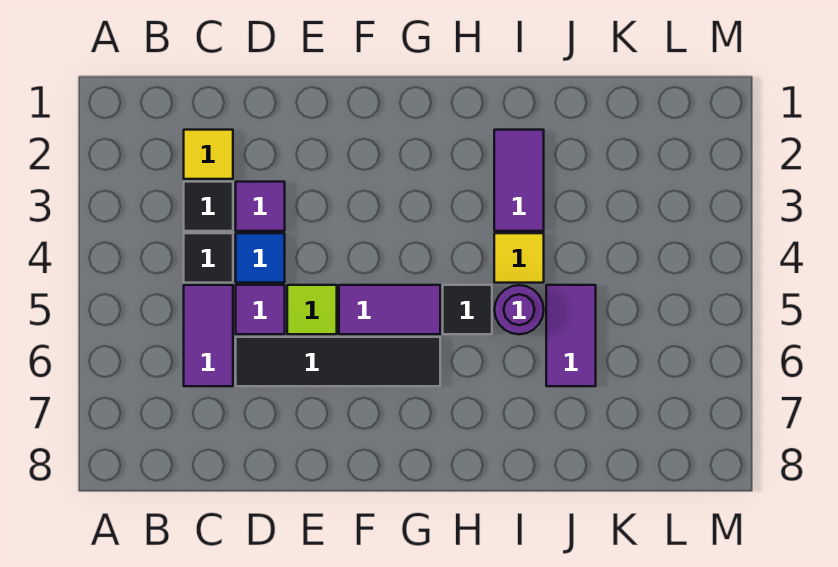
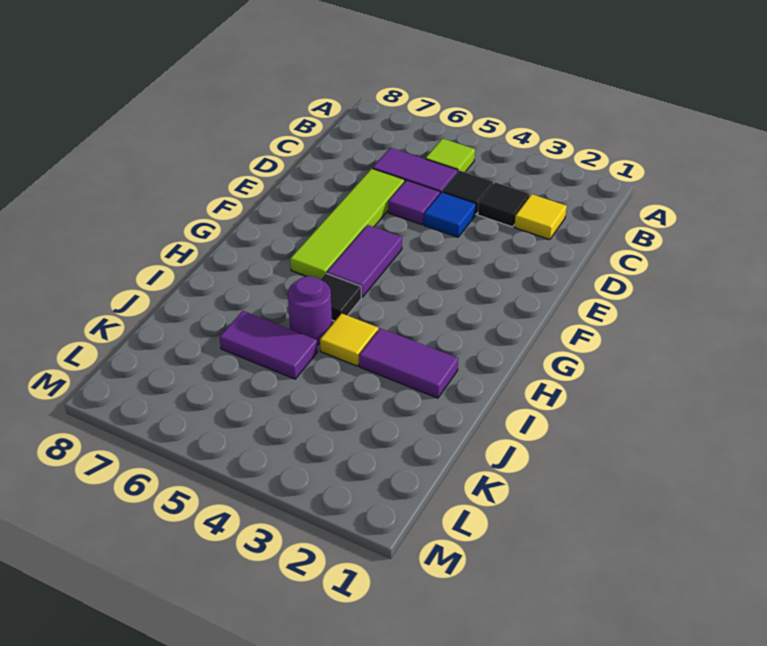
purple tile D3 level 1 -> none
black tile D6:G6 level 1 -> lime tile D6:G6 level 1
lime tile E5 level 1 -> lime tile B5 level 1

